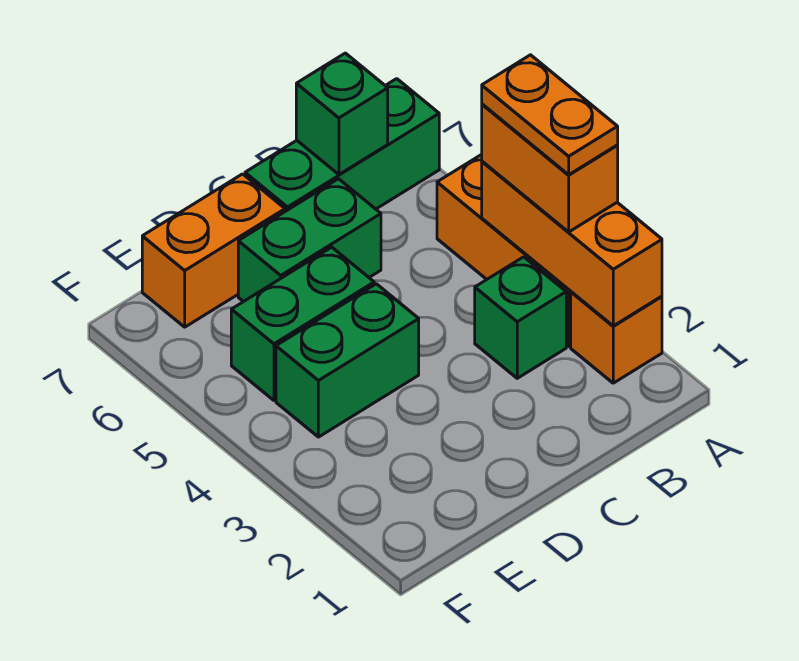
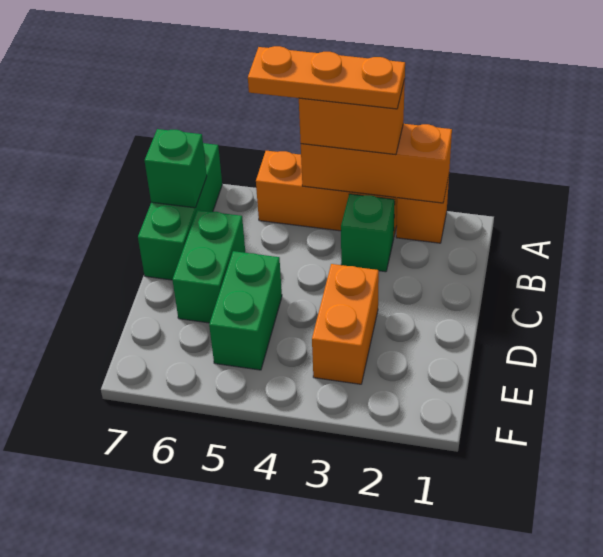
orange plate A3:A4 level 4 -> orange plate A3:A5 level 4
green brick D4:E4 level 1 -> none
orange brick D7:E7 level 1 -> orange brick D3:E3 level 1

